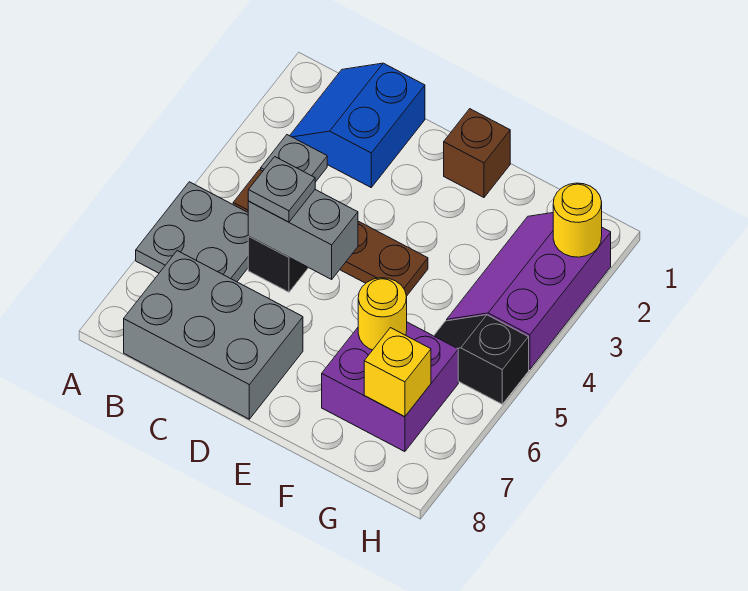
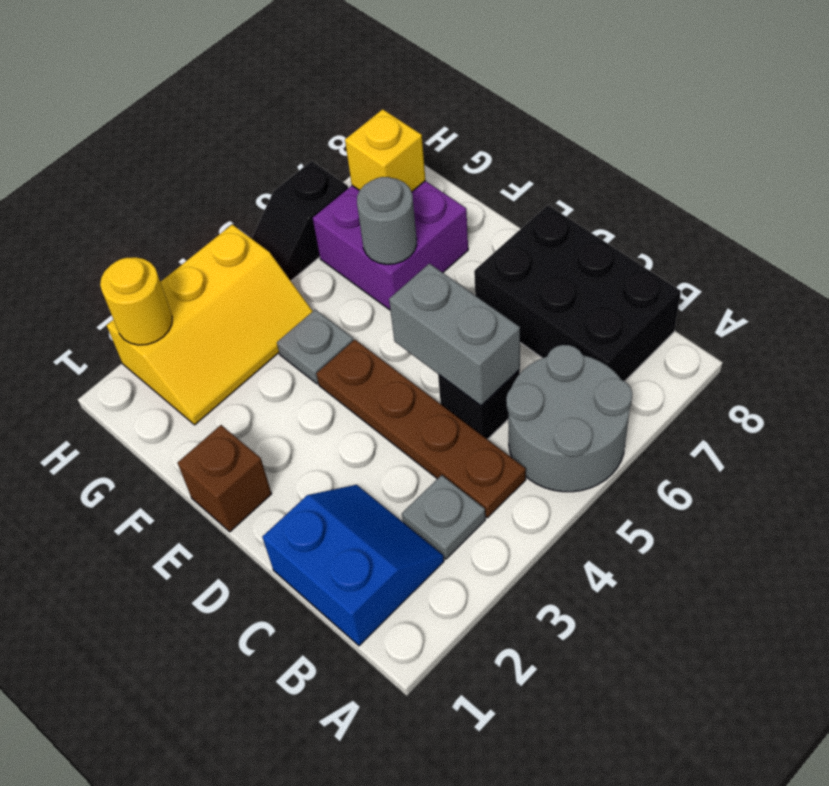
grey plate A5:B6 level 1 -> grey round brick A5:B6 level 1
blue slope B1:C2 level 1 top C -> blue slope B1:C2 level 1 top 1
grey brick B7:D8 level 1 -> black brick B7:D8 level 1
grey plate C5 level 3 -> grey plate F4 level 1
yellow round brick F6 level 2 -> grey round brick F6 level 2
purple slope G2:H4 level 1 top H -> yellow slope G2:H4 level 1 top H
black slope G5:H5 level 1 top H -> black slope H5:H6 level 1 top 6

